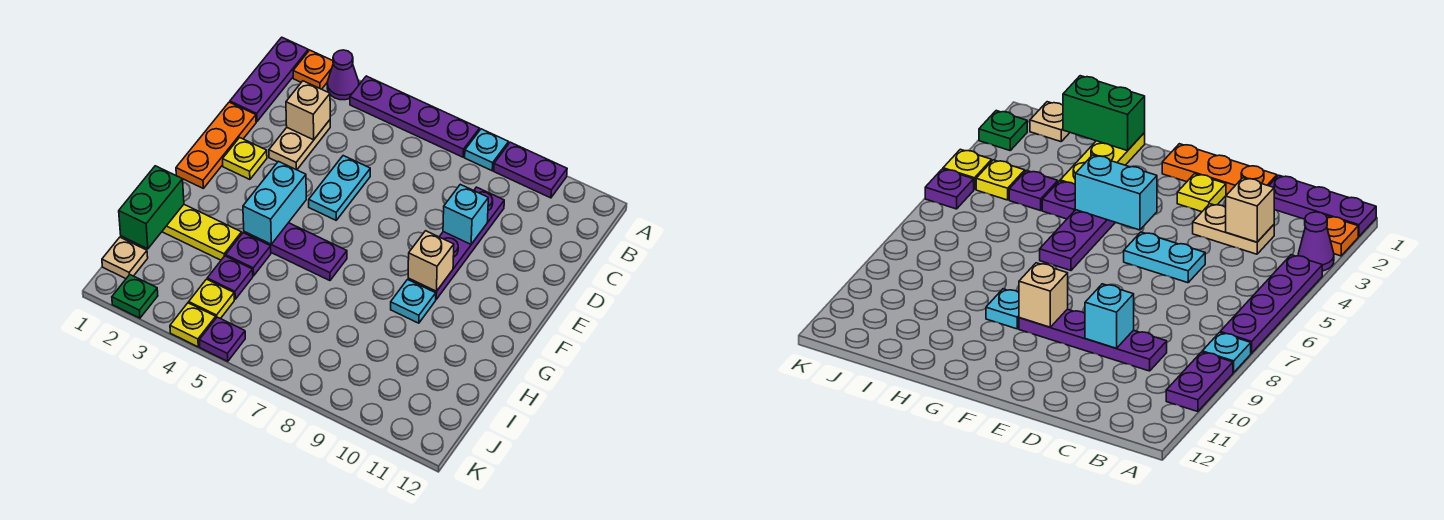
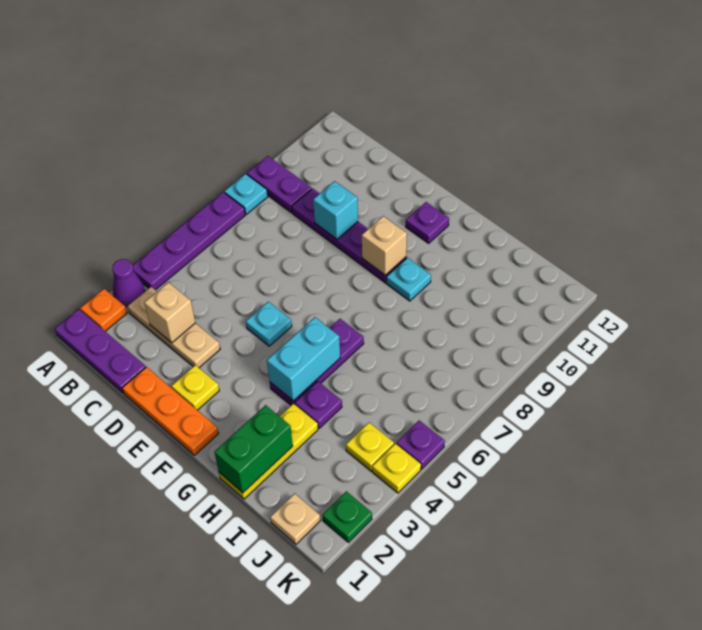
purple plate A9:A10 level 1 -> purple plate A9:B9 level 1
tan plate C3:D3 level 1 -> tan plate B3:D3 level 1
cyan plate D5:E5 level 1 -> cyan plate E5 level 1
cyan brick F4:G4 level 2 -> cyan brick G4:G5 level 2
green brick H1:I1 level 2 -> green brick H1:H2 level 2
purple plate I4 level 1 -> purple plate F11 level 1

